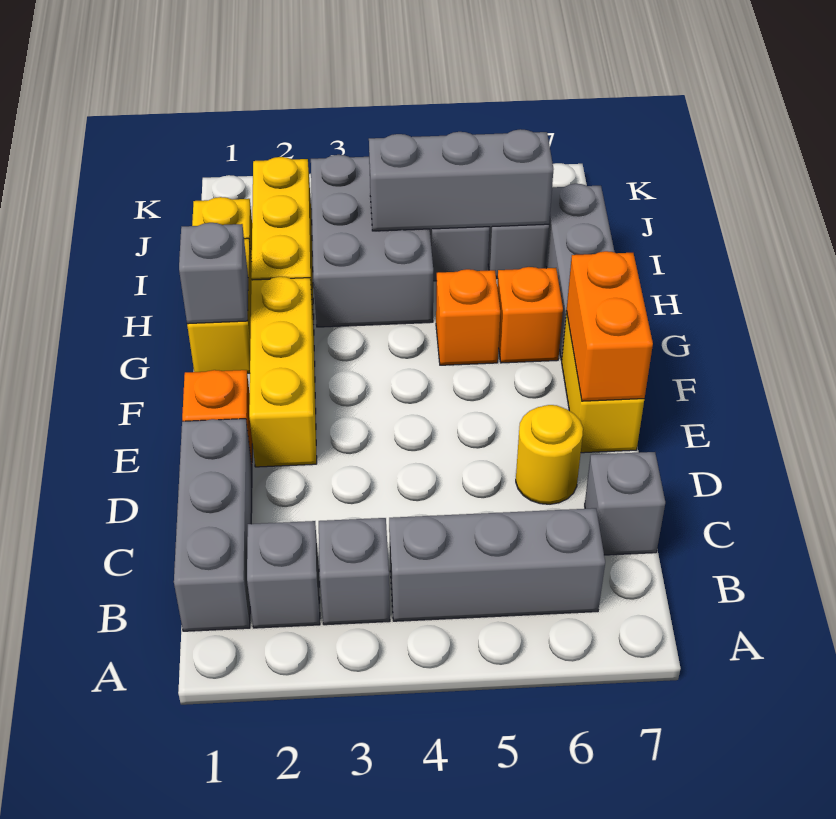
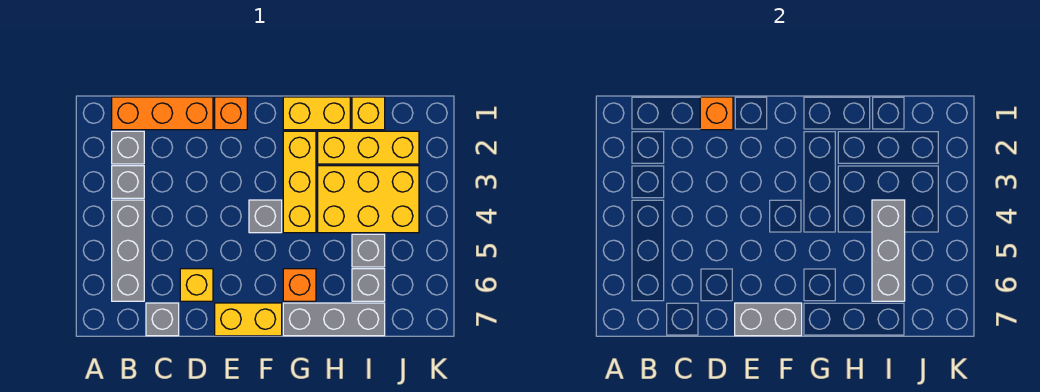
grey brick B1:D1 level 1 -> orange brick B1:D1 level 1
yellow round brick D6 level 1 -> yellow brick D6 level 1
yellow brick E2:G2 level 1 -> yellow brick G2:G4 level 1
orange brick E7:F7 level 2 -> grey brick E7:F7 level 2
grey brick G1 level 2 -> grey brick F4 level 1
orange brick G5 level 1 -> orange brick D1 level 2
grey brick H3:J4 level 1 -> yellow brick H3:J4 level 1

